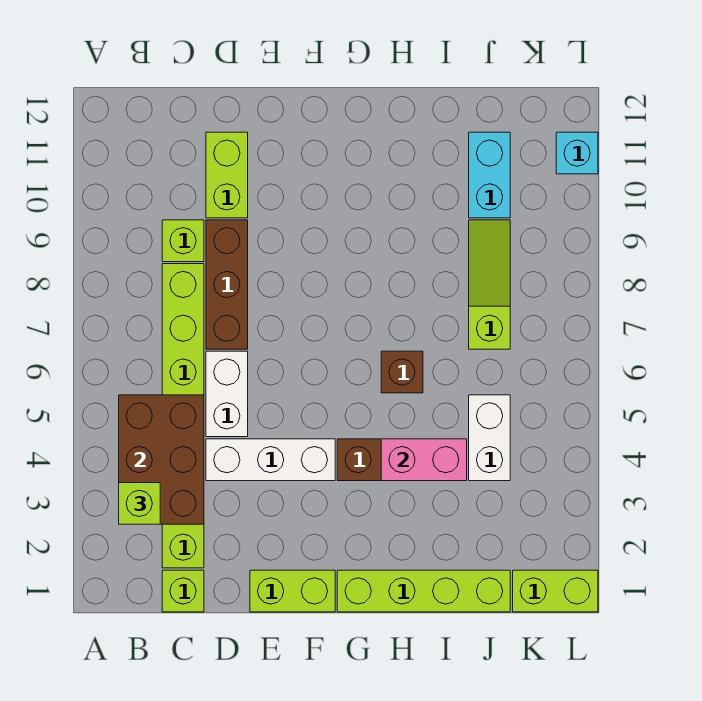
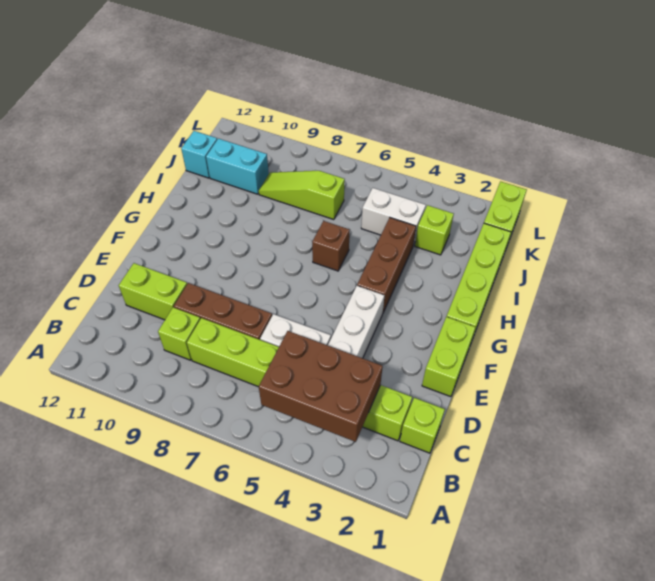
lime brick B3 level 3 -> lime brick J3 level 1
pink brick H4:I4 level 2 -> none
cyan brick L11 level 1 -> cyan brick J12 level 1

